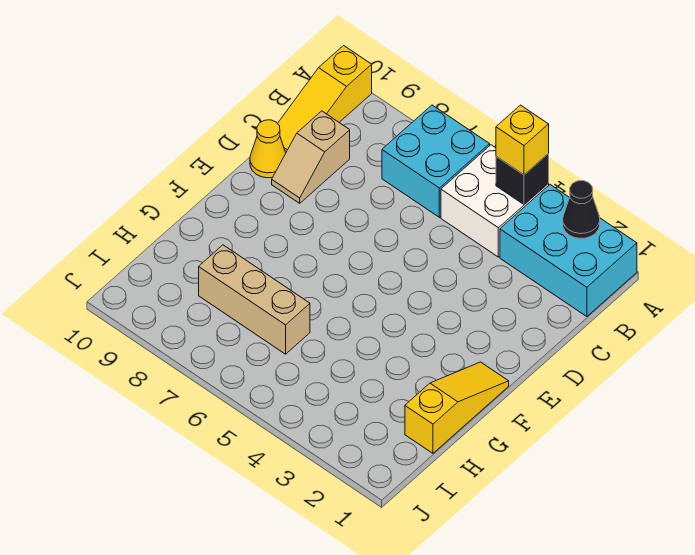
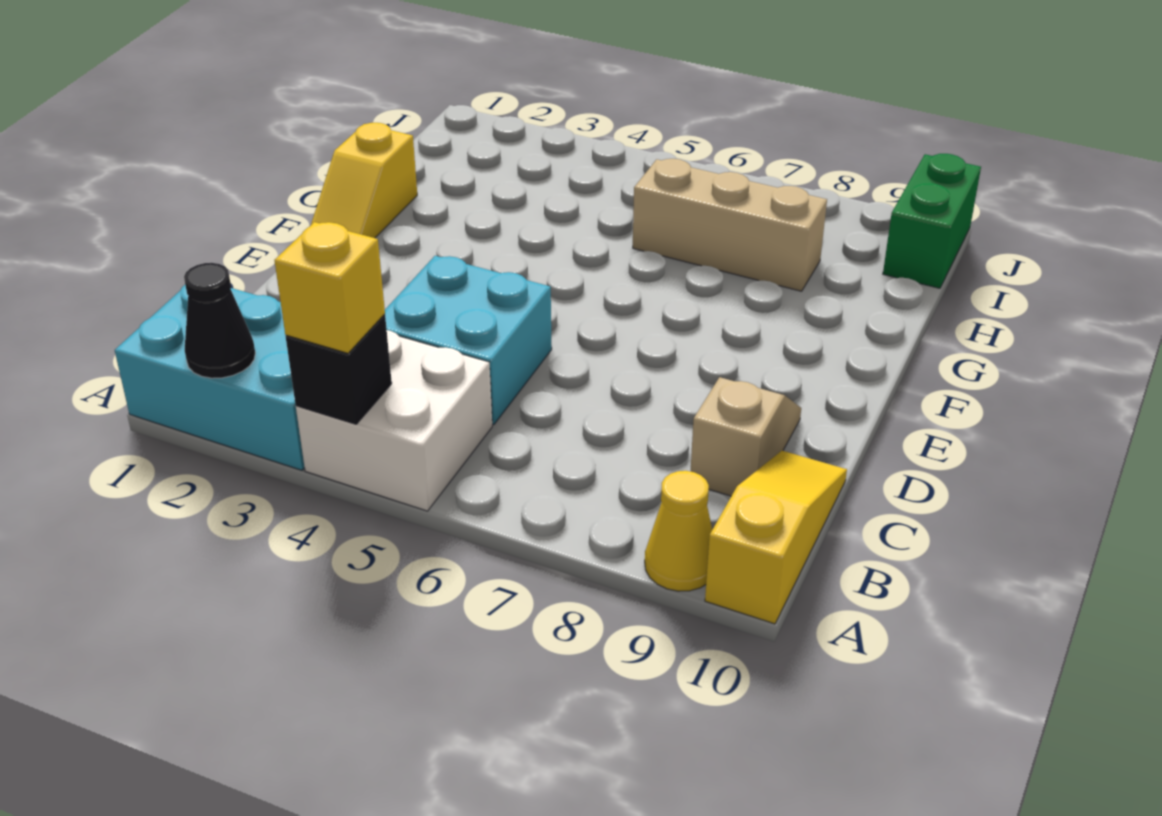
cyan brick A6:B7 level 1 -> cyan brick C4:D5 level 1
yellow cone D10 level 1 -> yellow cone A9 level 1
yellow slope F1:H1 level 1 top H -> yellow slope F1:G1 level 1 top G
none -> green brick I10:J10 level 1

